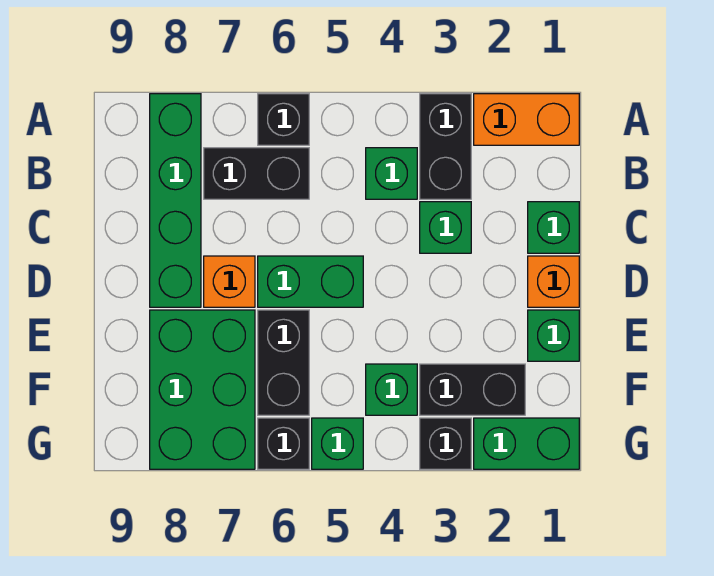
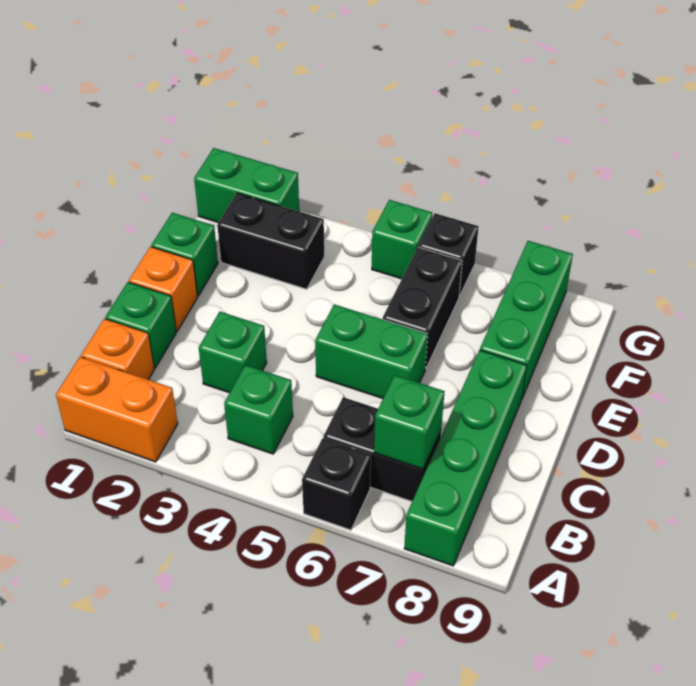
black brick A3:B3 level 1 -> none
orange brick D7 level 1 -> orange brick B1 level 1
green brick E7:G8 level 1 -> green brick E8:G8 level 1
green brick F4 level 1 -> green brick B7 level 2
black brick G3 level 1 -> none

